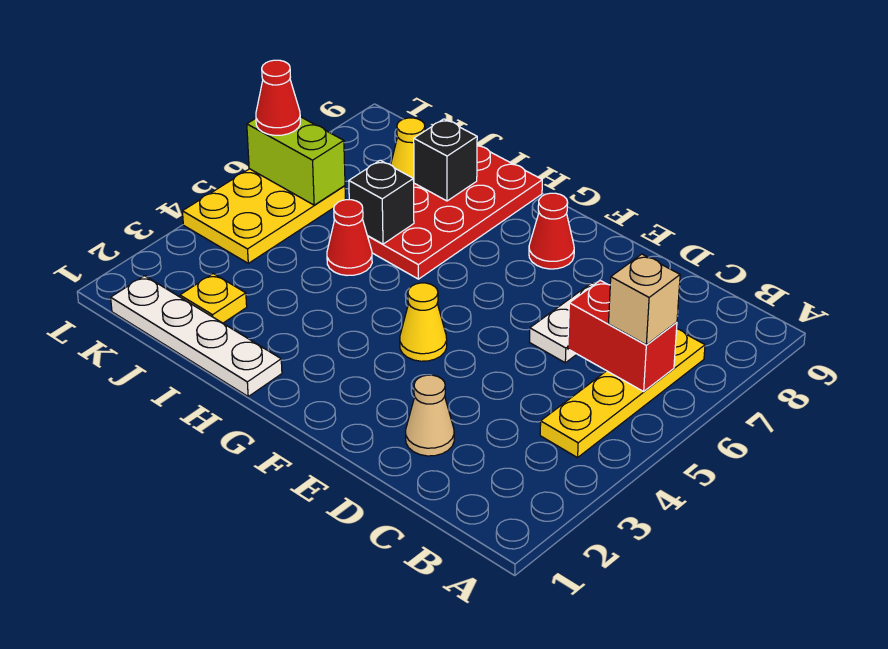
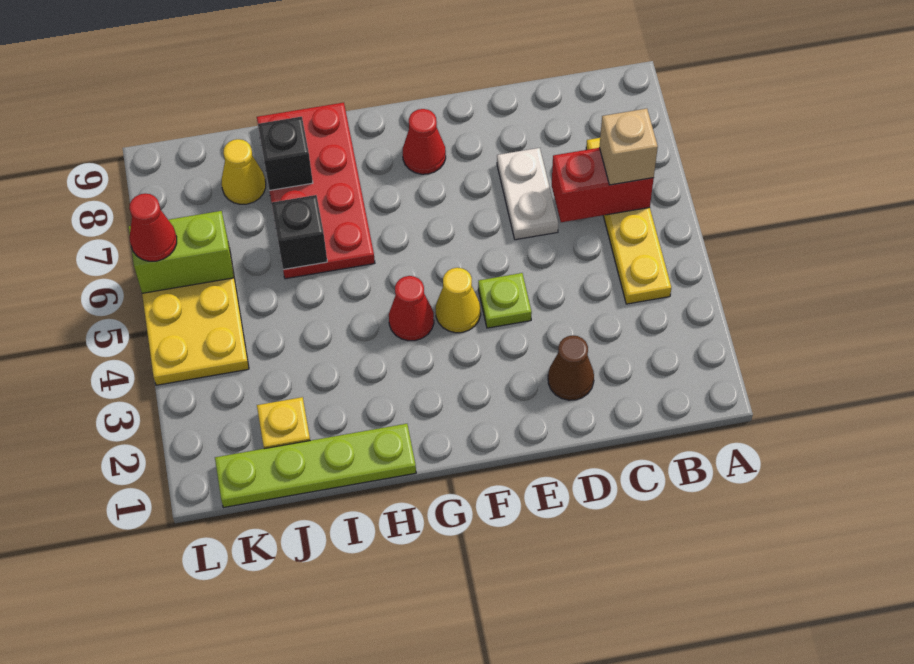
tan cone D2 level 1 -> brown cone D2 level 1
none -> lime plate E4 level 1
white plate H1:K1 level 1 -> lime plate H1:K1 level 1
red cone I5 level 1 -> red cone G4 level 1

